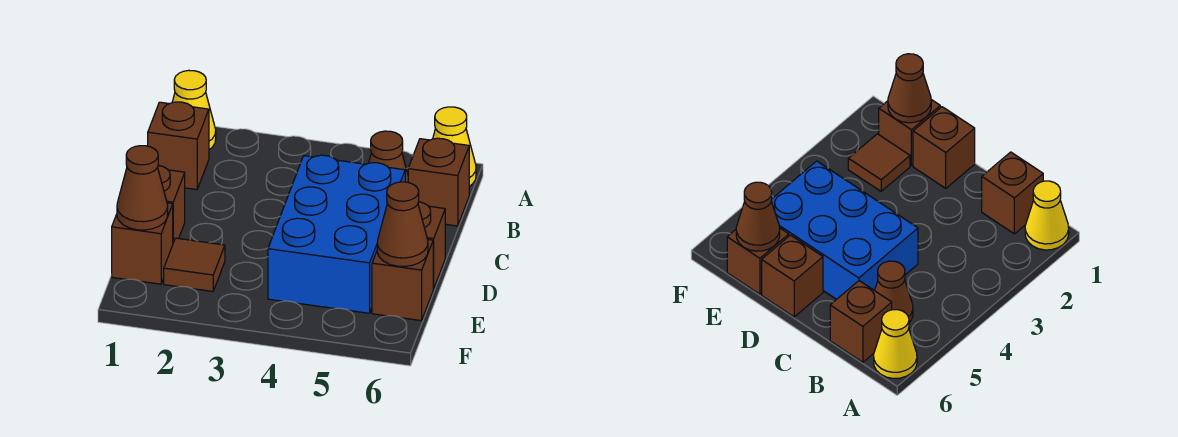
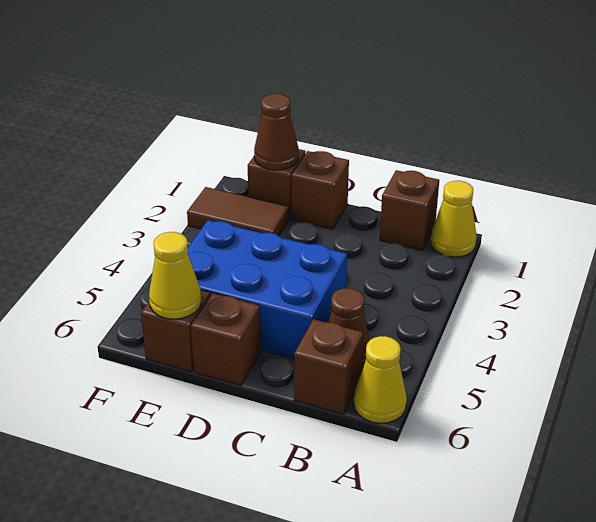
brown tile E2 level 1 -> brown tile E2:F2 level 1
brown cone E6 level 2 -> yellow cone E6 level 2

